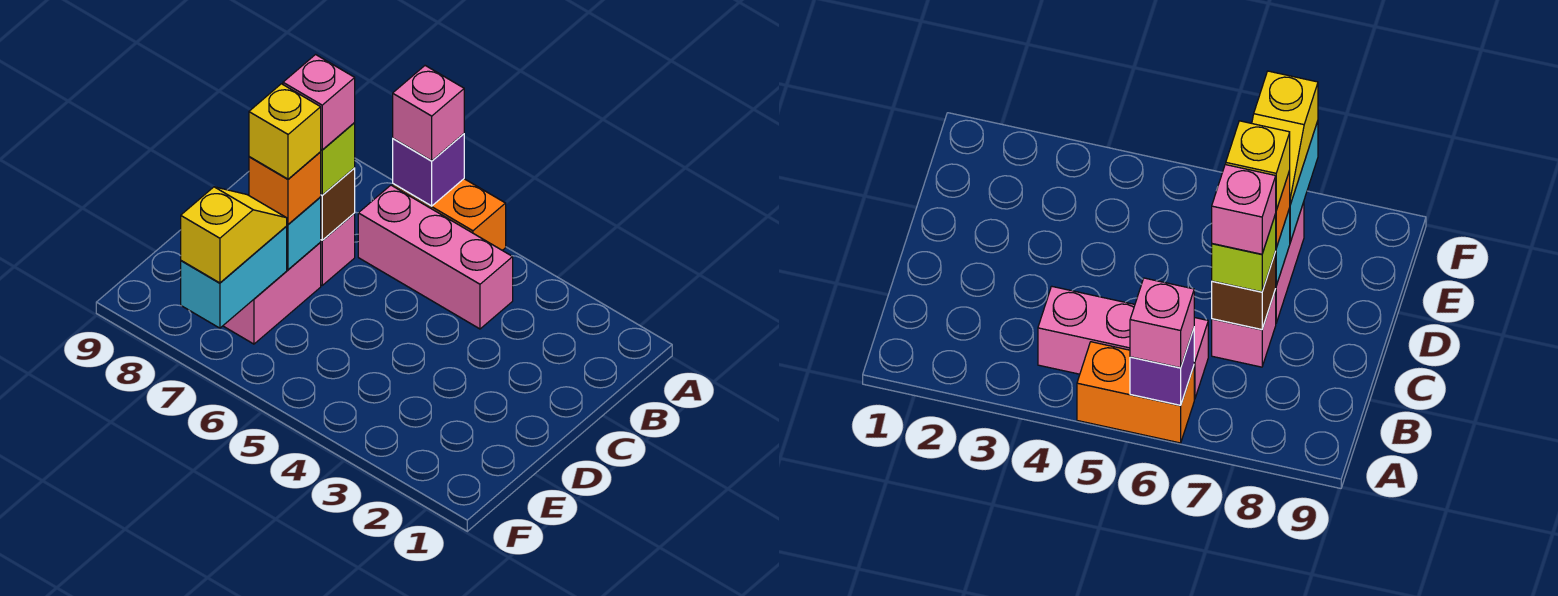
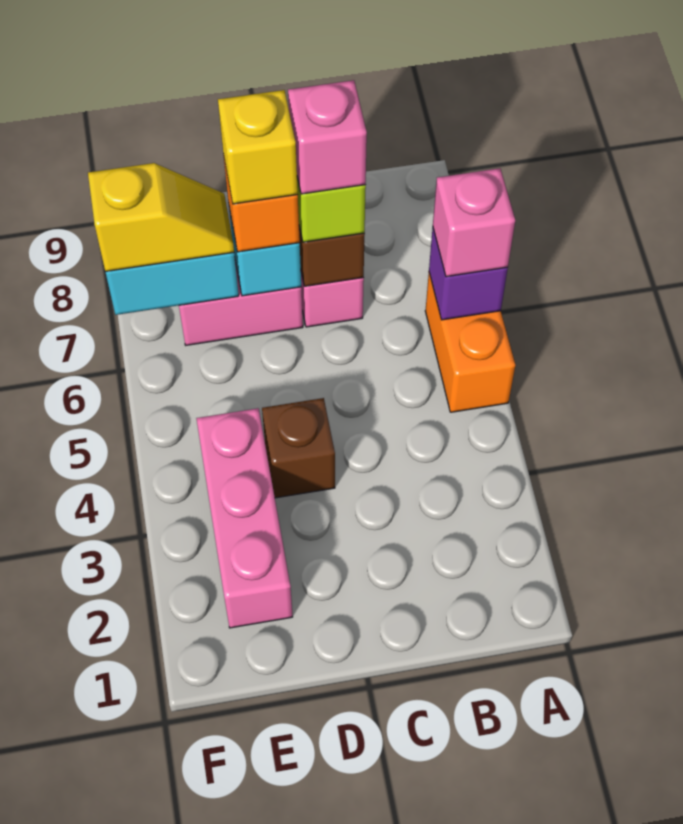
pink brick B4:B6 level 1 -> pink brick E2:E4 level 1
none -> brown brick D4 level 1

